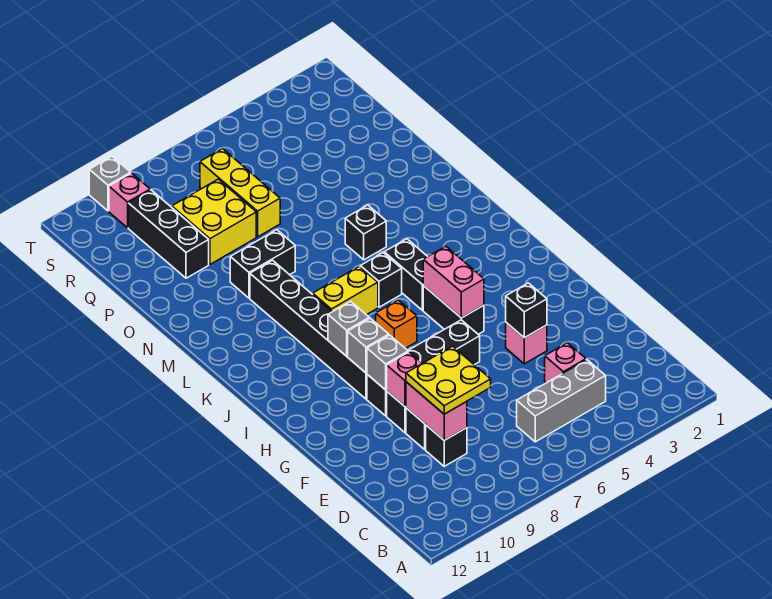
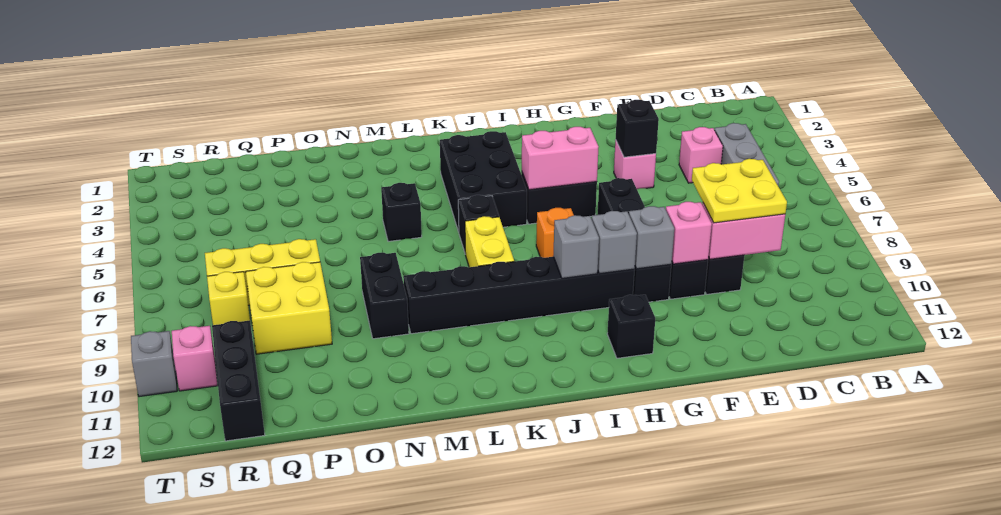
black brick D9 level 1 -> black brick H11 level 1
black brick J5:K5 level 1 -> black brick J3:K5 level 1
black brick P10:R10 level 1 -> black brick R10:R12 level 1
none -> yellow brick R8 level 1

